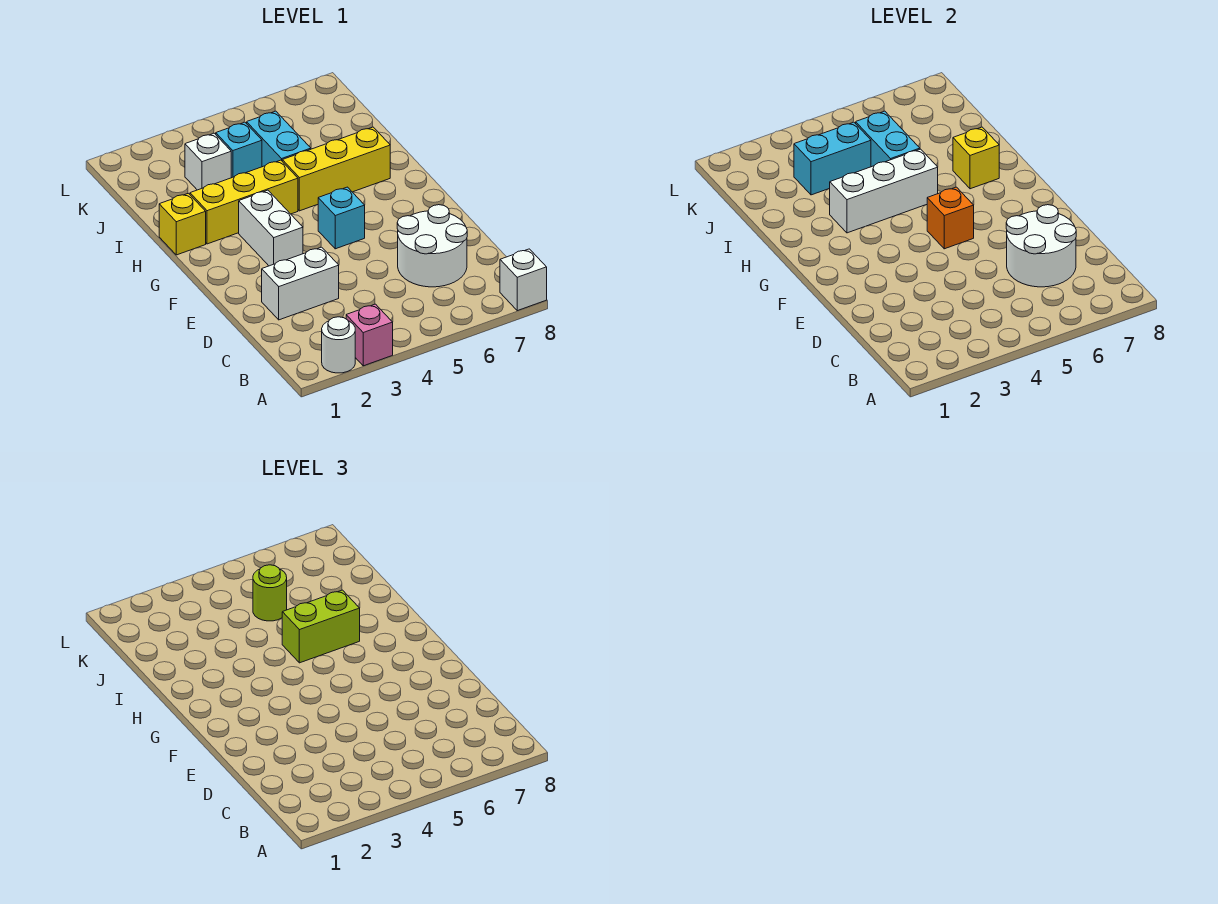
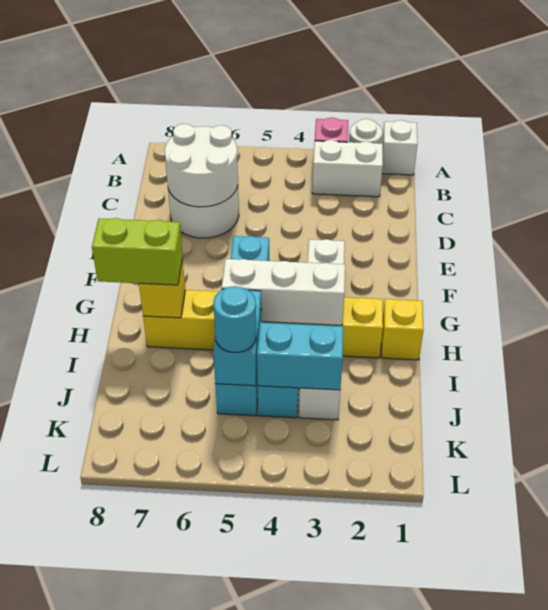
white brick A8 level 1 -> white brick A1 level 1
white brick D2:D3 level 1 -> white brick B2:B3 level 1
orange brick F5 level 2 -> none
lime brick H5:H6 level 3 -> lime brick H7:H8 level 3
lime round brick J5 level 3 -> cyan round brick J5 level 3

